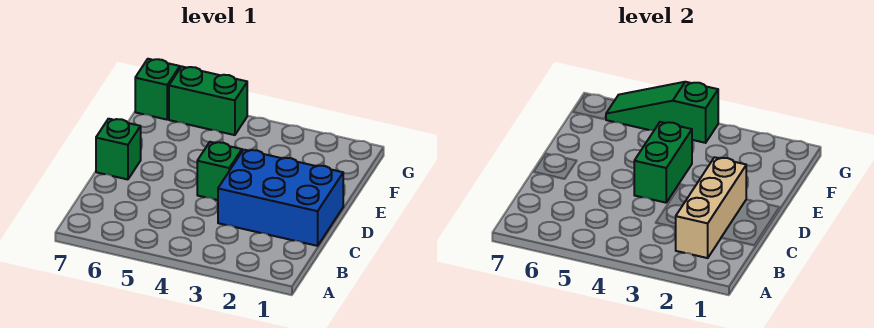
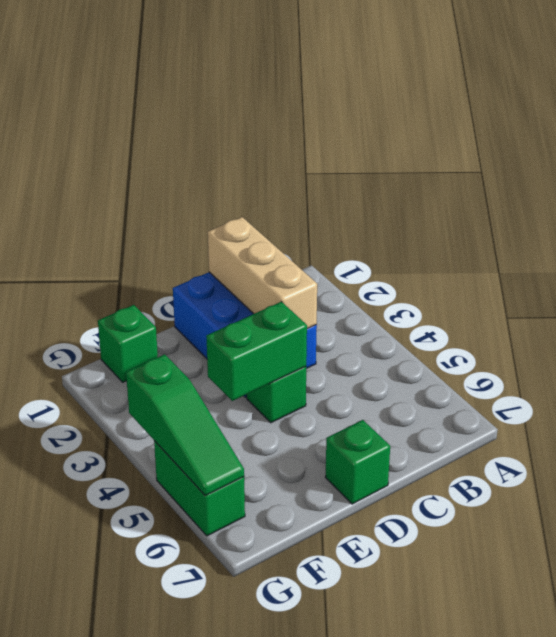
tan brick B2:D2 level 2 -> tan brick C1:C3 level 2
green brick G7 level 1 -> green brick F1 level 1

